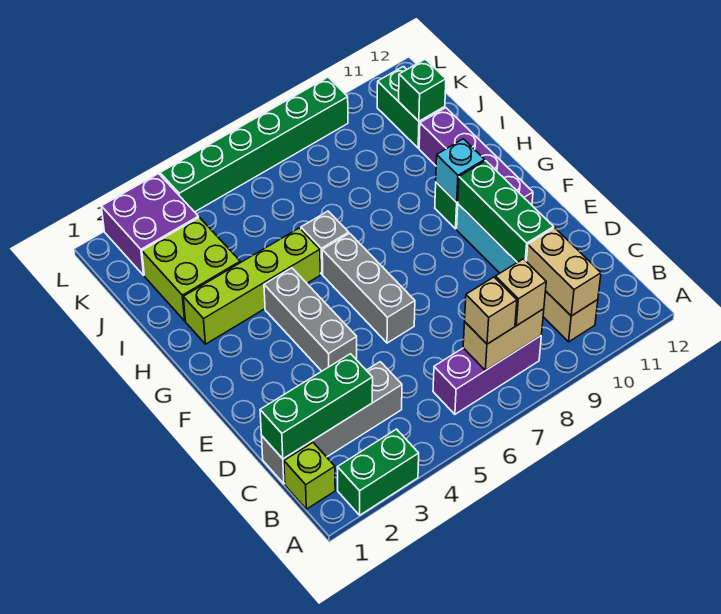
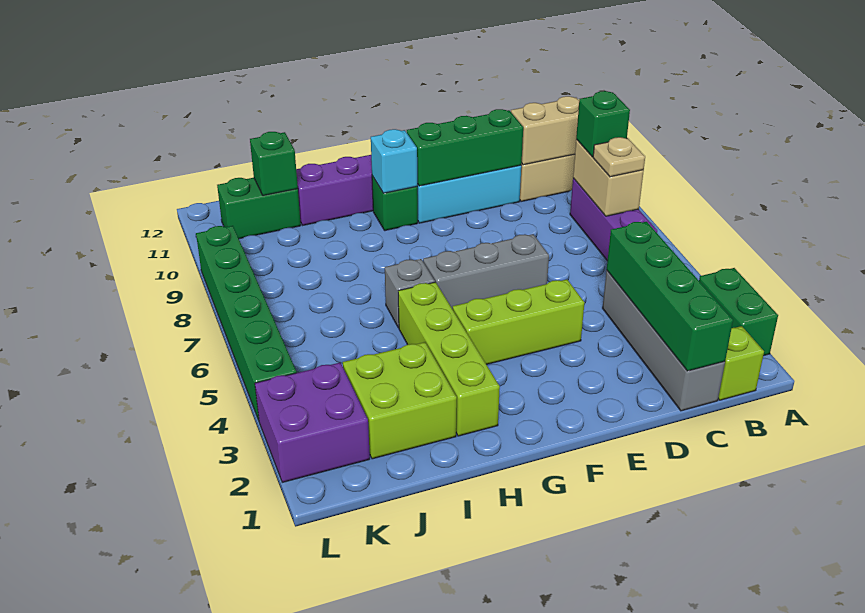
tan brick B7 level 3 -> tan plate B7 level 3
tan brick B8 level 3 -> green brick B8 level 3
green brick C1:C3 level 2 -> green brick C1:C4 level 2
grey brick E4:G4 level 1 -> lime brick E4:G4 level 1

